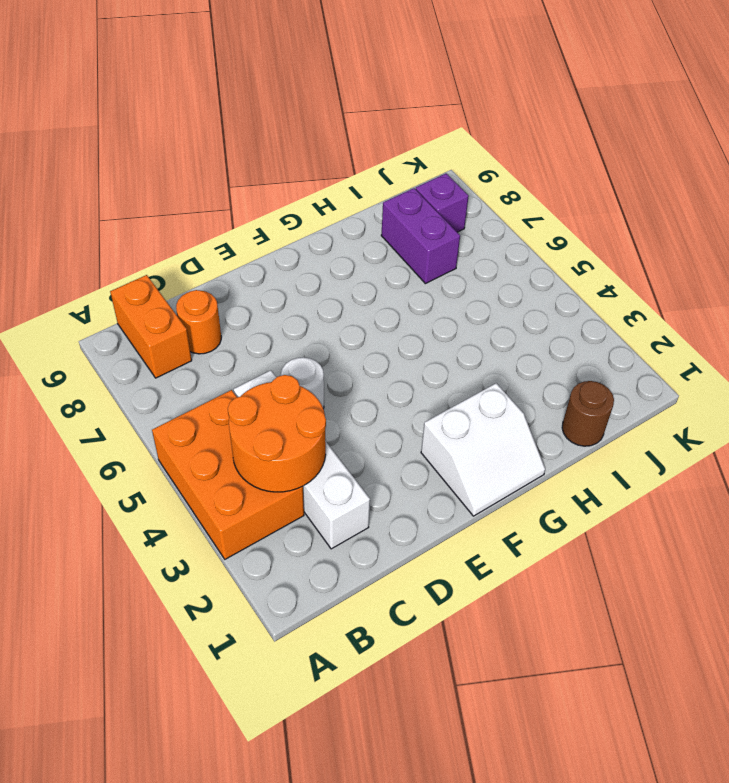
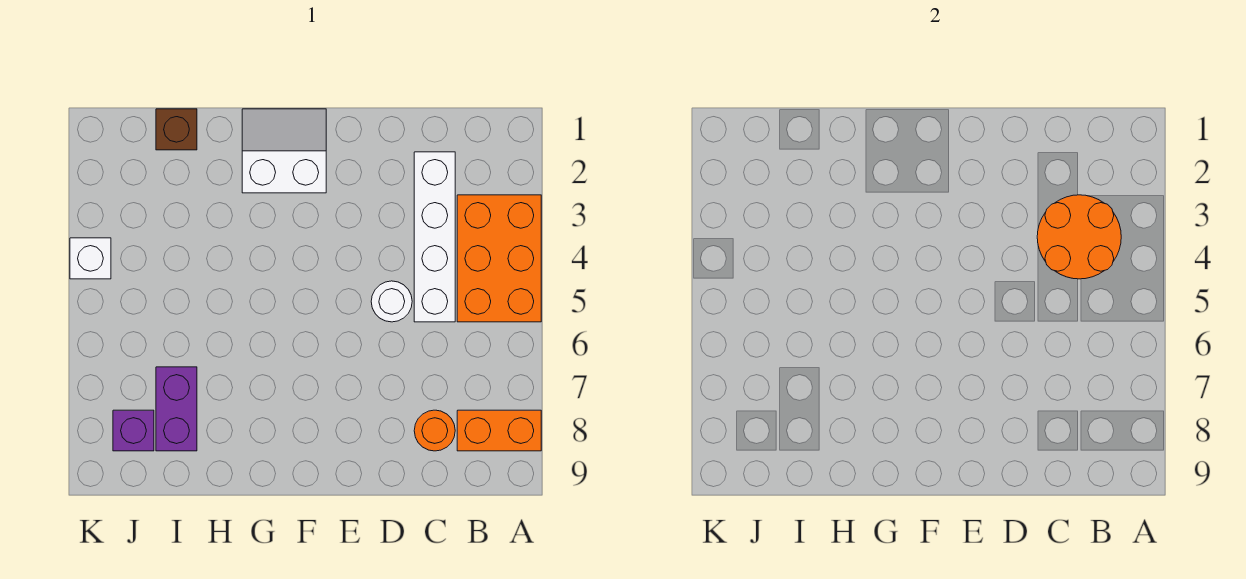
orange brick B8:B9 level 1 -> orange brick A8:B8 level 1
brown round brick I1 level 1 -> brown brick I1 level 1
none -> white brick K4 level 1

